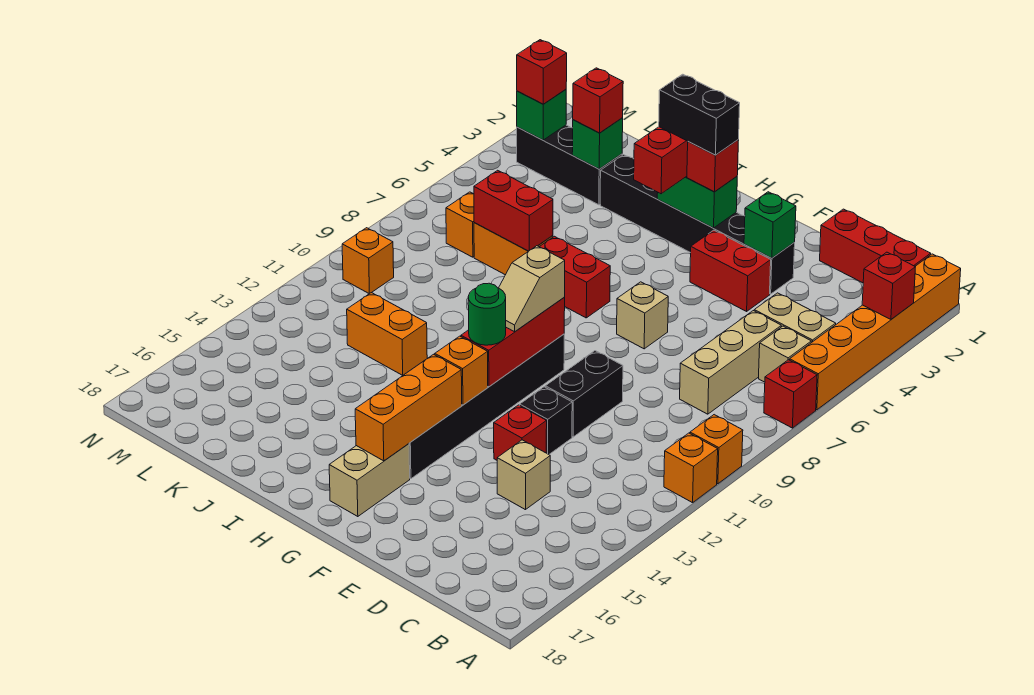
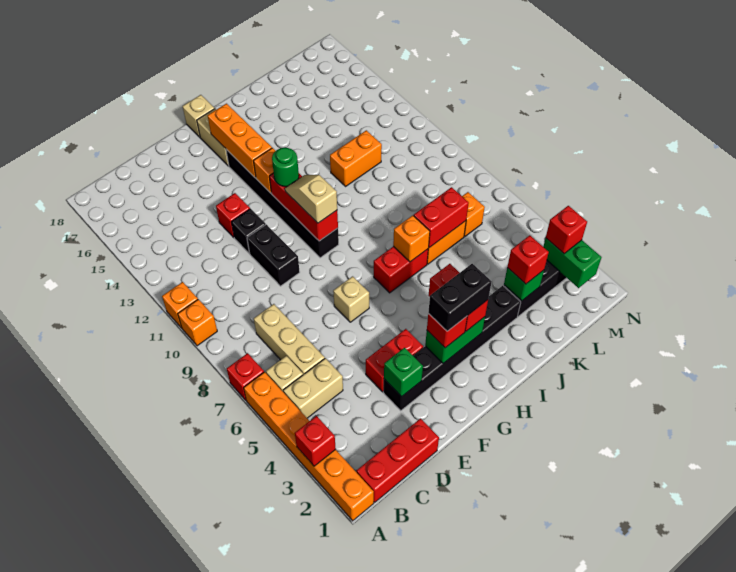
tan brick D14 level 1 -> tan brick G18 level 1
green brick M3 level 2 -> green brick M2:M3 level 2
orange brick M10 level 1 -> orange brick I7 level 2

